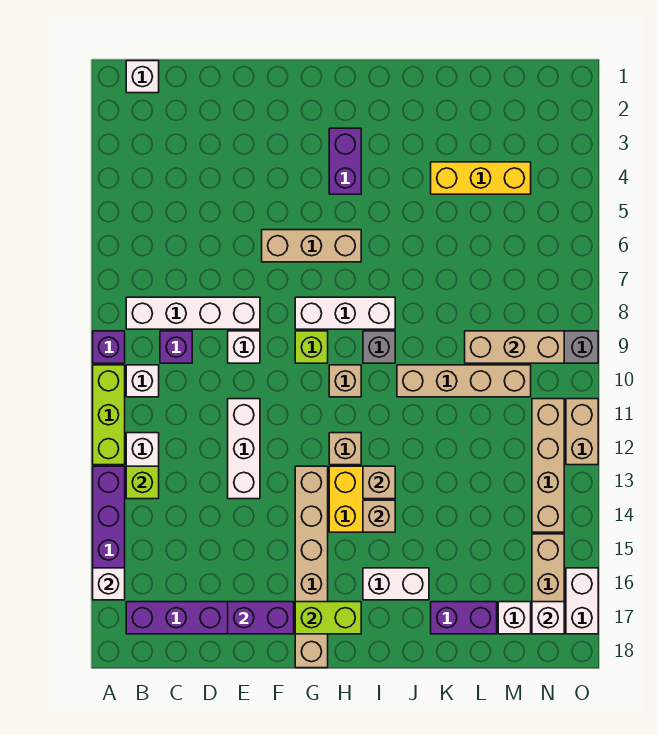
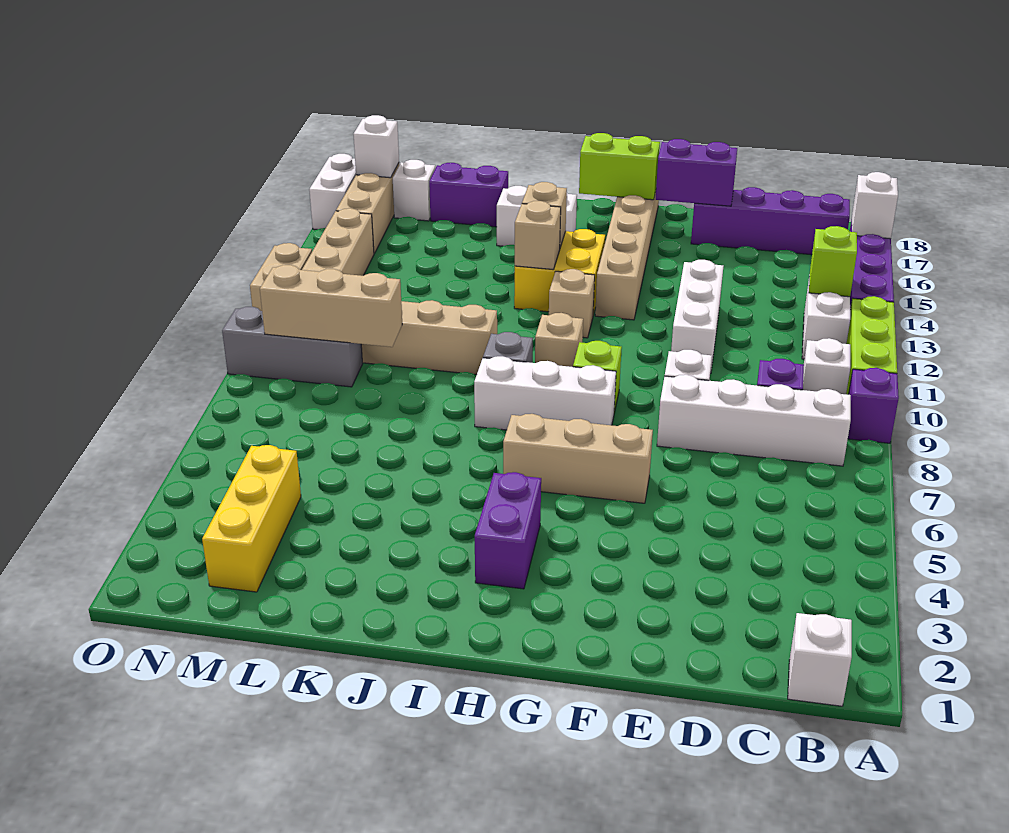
yellow brick K4:M4 level 1 -> yellow brick M2:M4 level 1

